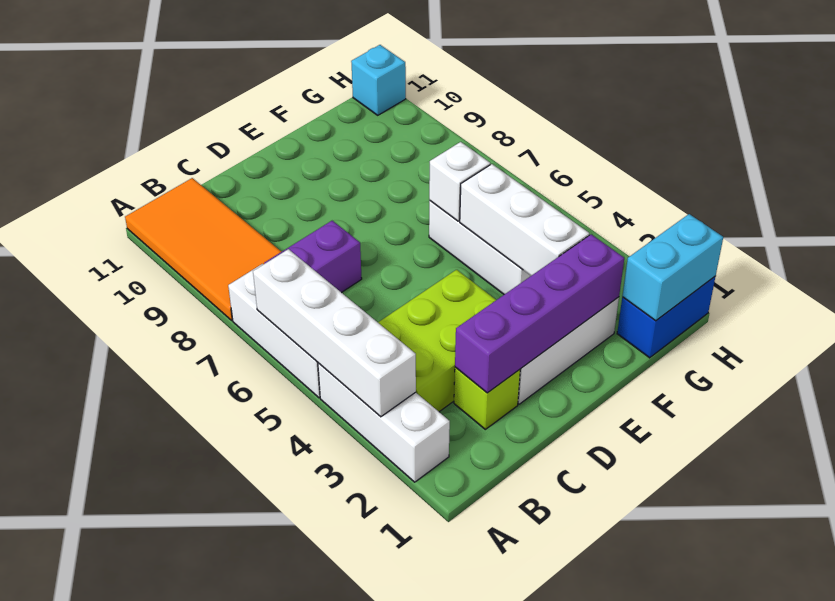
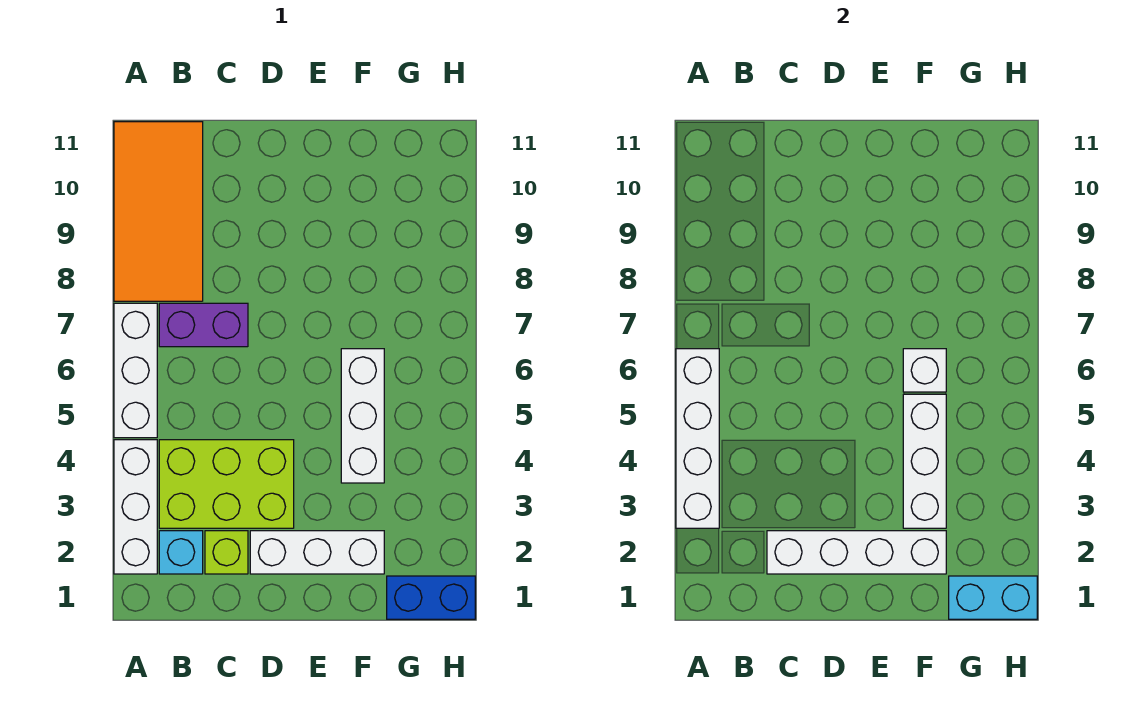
purple brick C2:F2 level 2 -> white brick C2:F2 level 2
cyan brick H11 level 1 -> cyan brick B2 level 1

